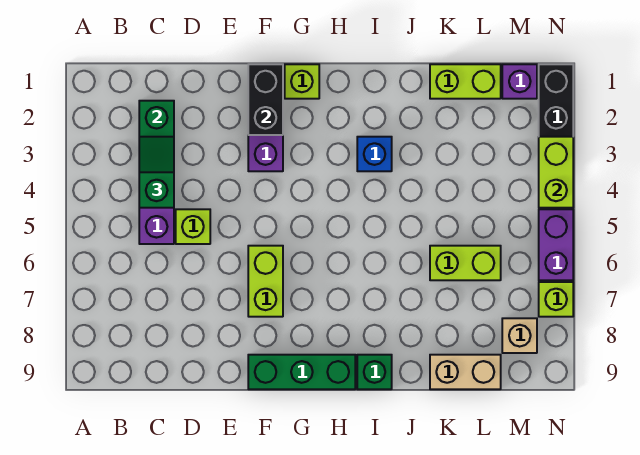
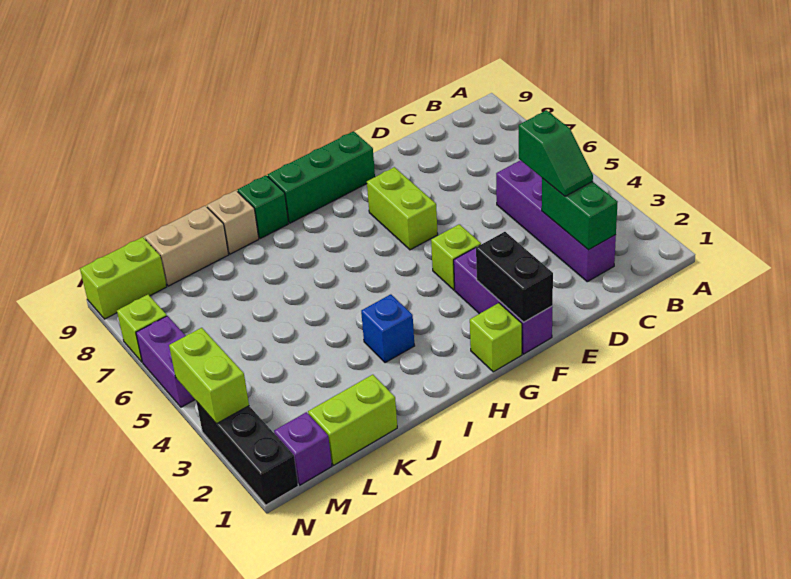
lime brick D5 level 1 -> lime brick F4 level 1
lime brick K6:L6 level 1 -> lime brick M9:N9 level 1
tan brick M8 level 1 -> tan brick J9 level 1

